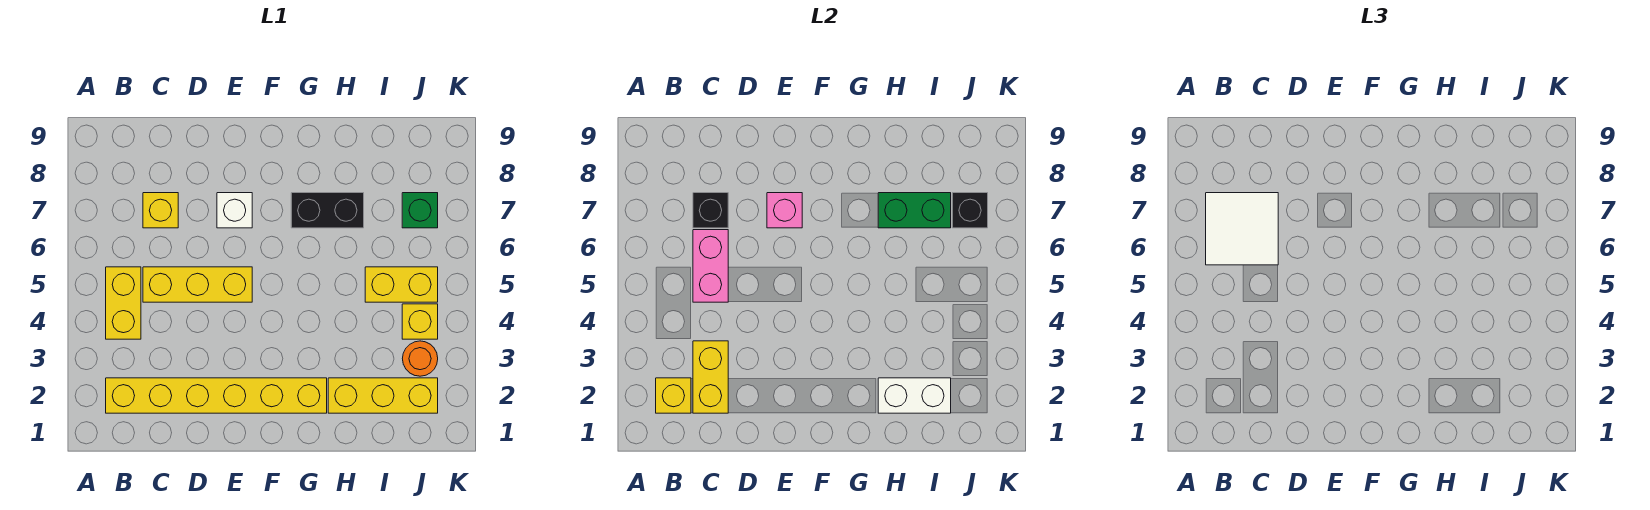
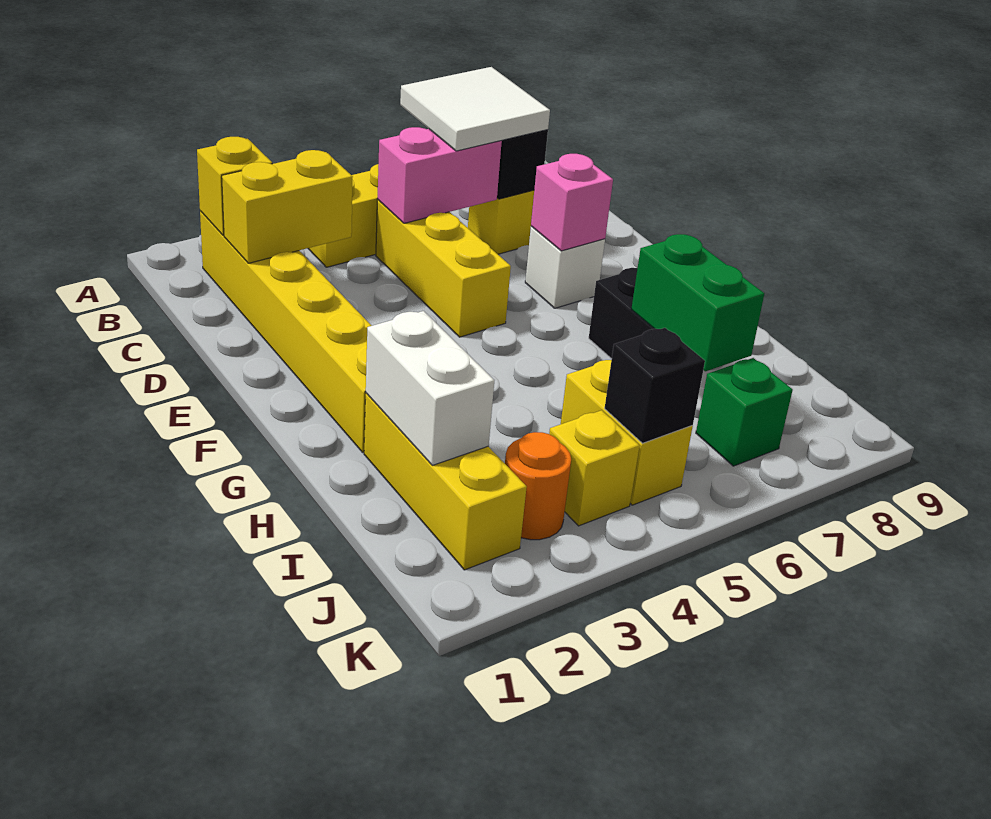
black brick J7 level 2 -> black brick J5 level 2

